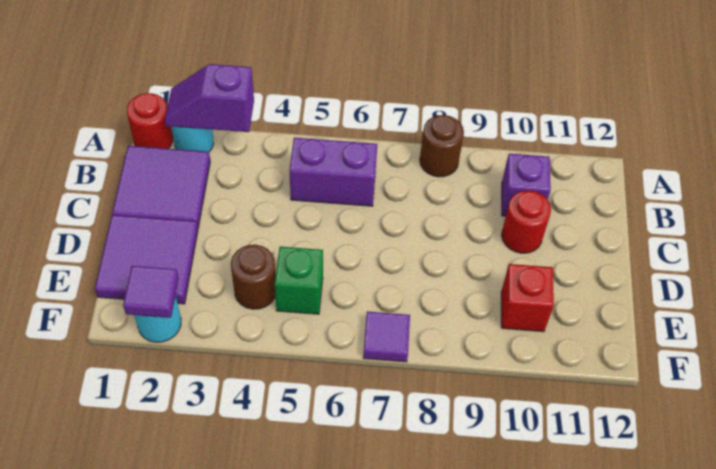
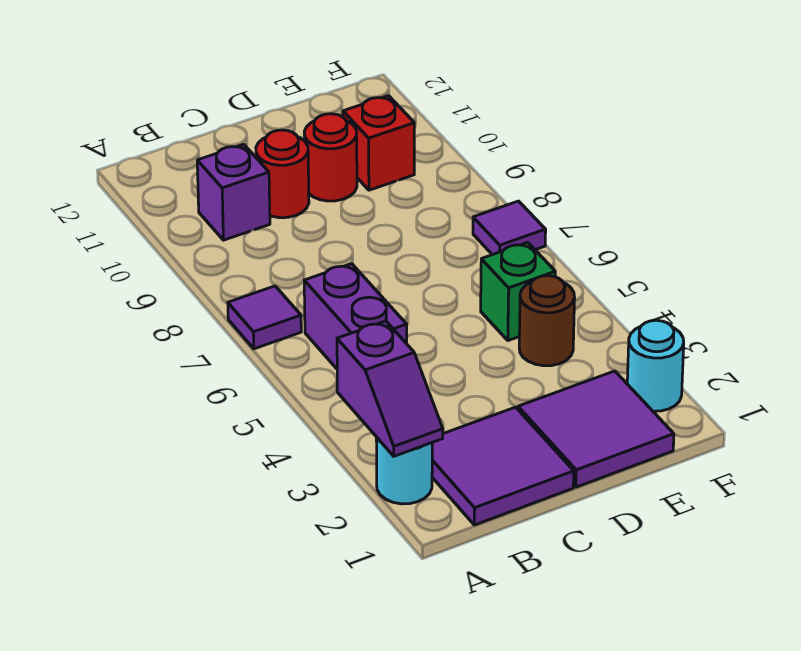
red round brick A1 level 1 -> red round brick D10 level 1
brown round brick A8 level 1 -> none
purple tile F2 level 2 -> purple tile A7 level 1

